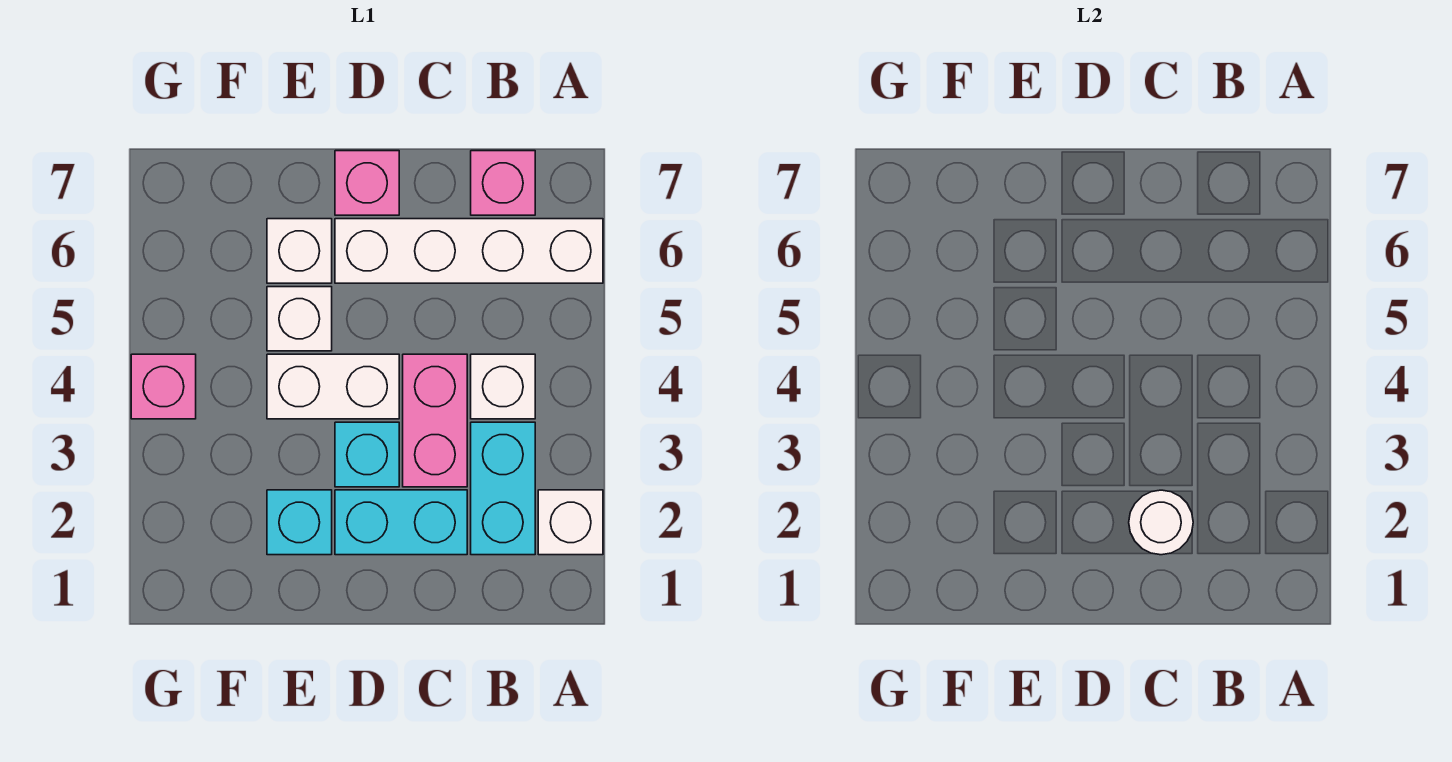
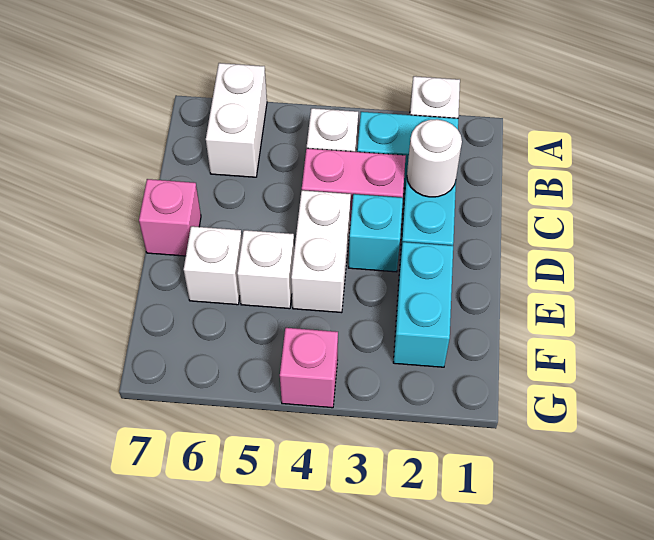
white brick A6:D6 level 1 -> white brick A6:B6 level 1
pink brick B7 level 1 -> none
cyan brick E2 level 1 -> cyan brick E2:F2 level 1

